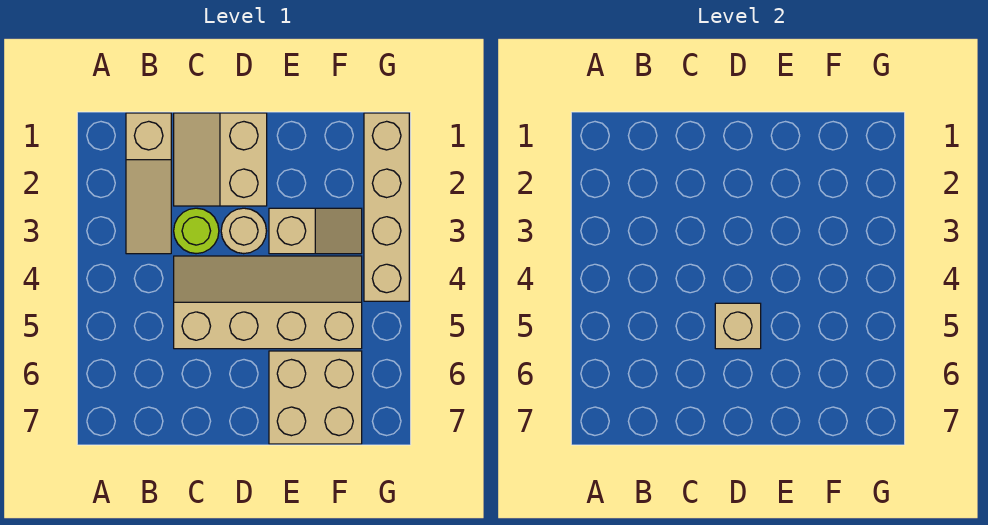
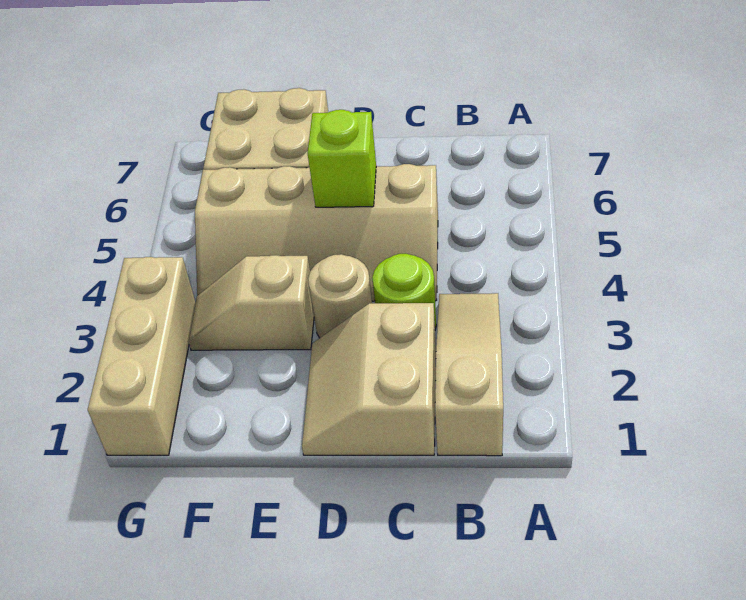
tan slope C1:D2 level 1 top D -> tan slope C1:D2 level 1 top C
tan brick D5 level 2 -> lime brick D5 level 2
tan brick G1:G4 level 1 -> tan brick G1:G3 level 1

